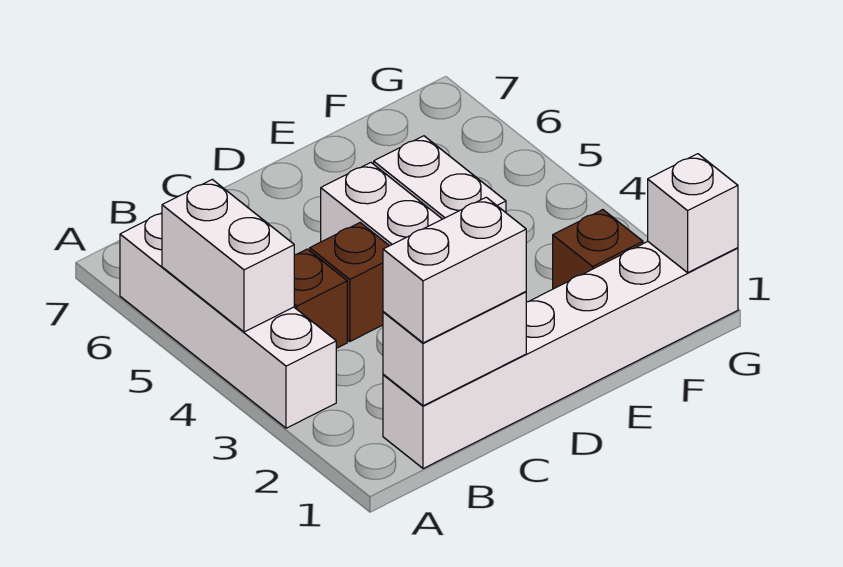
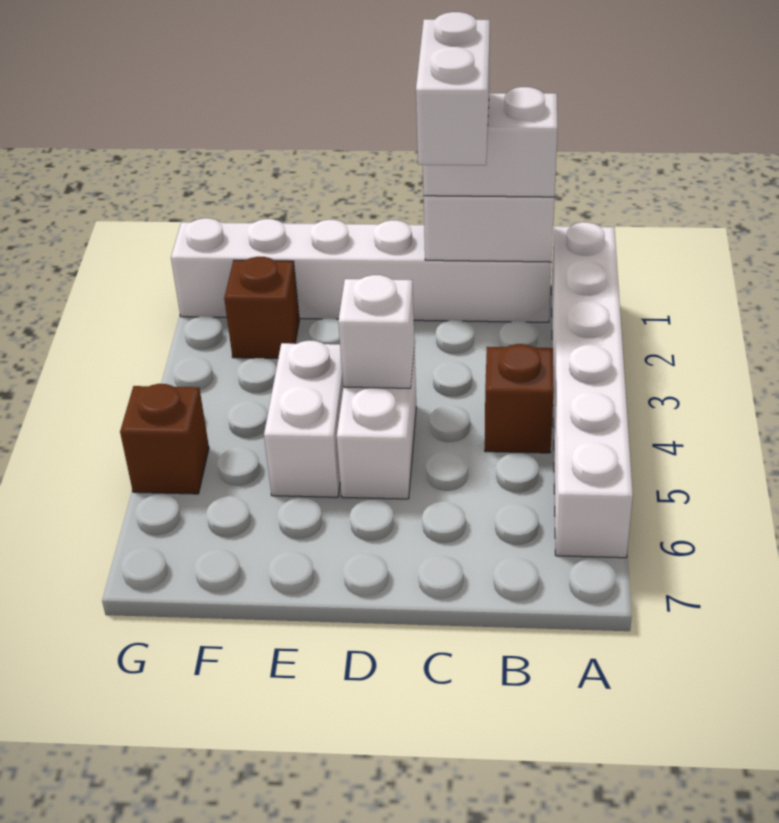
white brick A3:A6 level 1 -> white brick A1:A6 level 1
white brick A4:A5 level 2 -> white brick C1:C2 level 4
brown brick C4 level 1 -> brown brick G5 level 1
white brick G1 level 2 -> white brick D4 level 2

